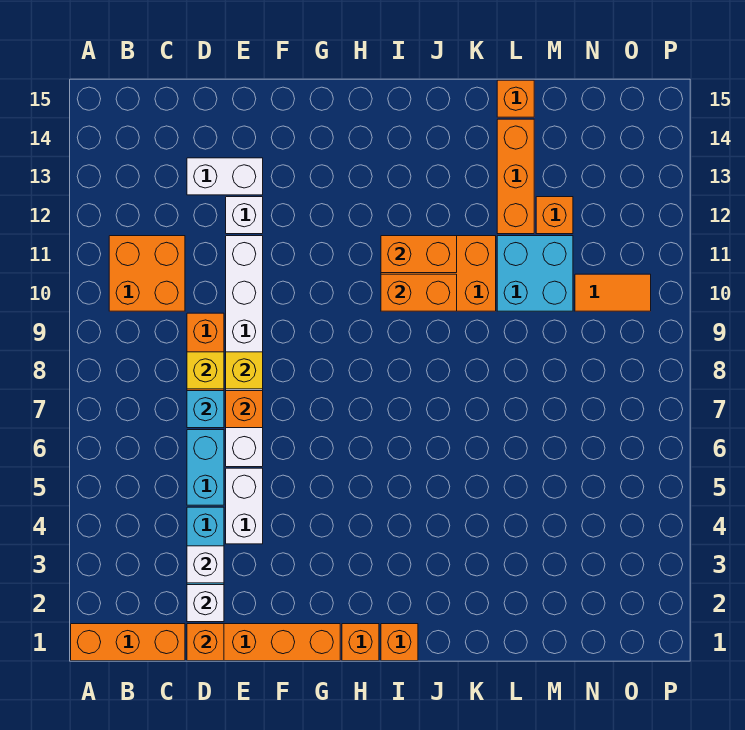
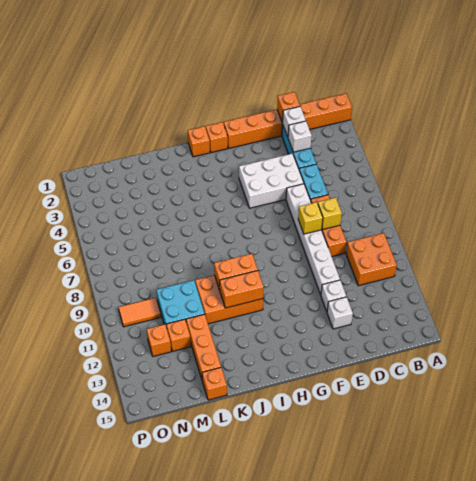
cyan brick D7 level 2 -> none
white brick D13:E13 level 1 -> white brick E13 level 1
white brick E4:E5 level 1 -> white brick E4:G5 level 1
orange brick E7 level 2 -> orange brick N12 level 1

